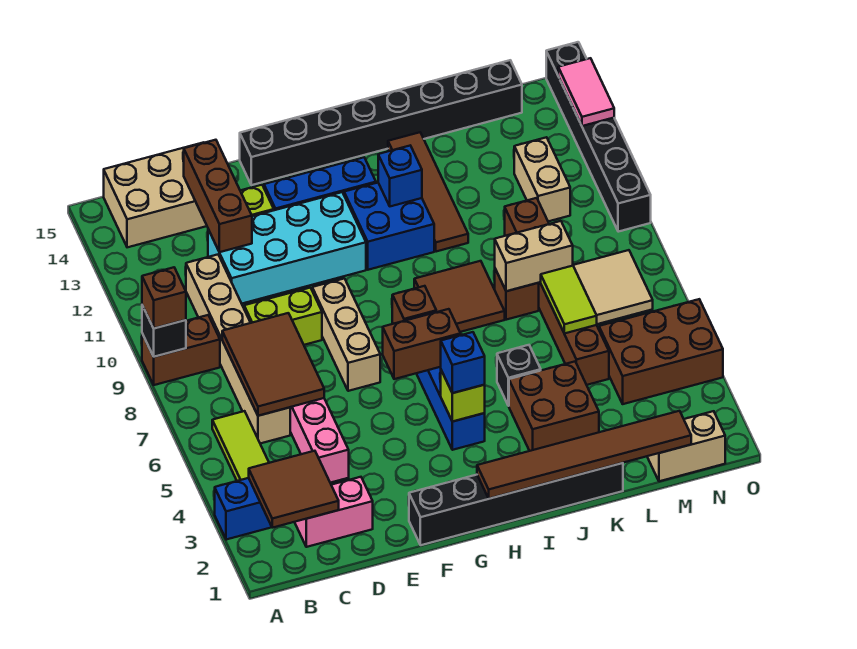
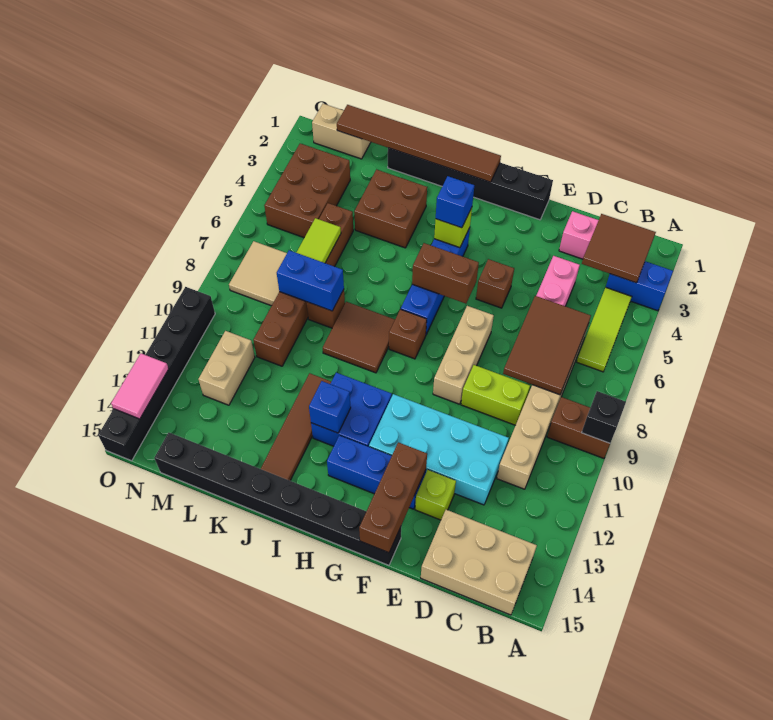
brown brick A9 level 3 -> brown brick F5 level 1
brown brick D12:D14 level 2 -> brown brick F13:F15 level 2
black brick J5 level 1 -> none
tan brick K8:L8 level 2 -> blue brick K8:L8 level 2
brown brick M4:O5 level 1 -> brown brick M3:N5 level 1

